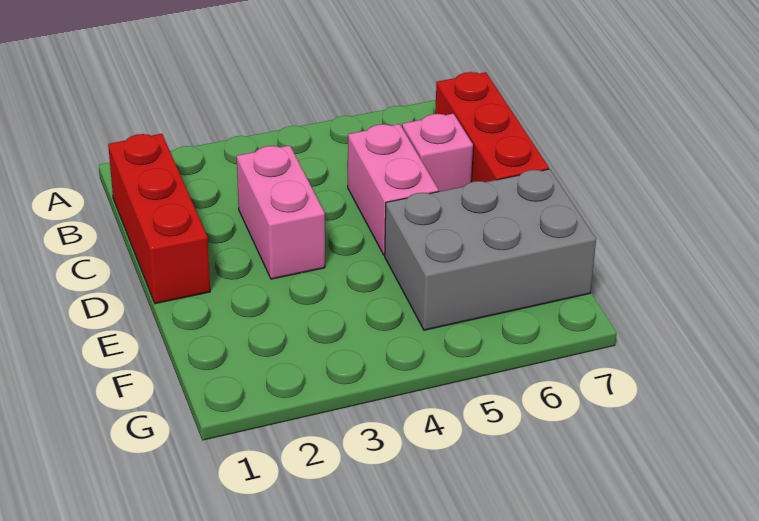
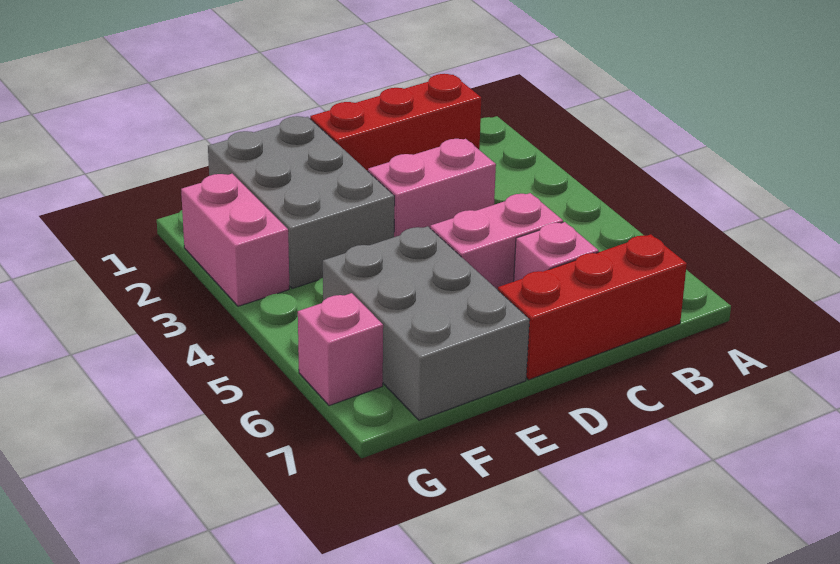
none -> grey brick E1:F3 level 1
none -> pink brick G2:G3 level 1
none -> pink brick G6 level 1

